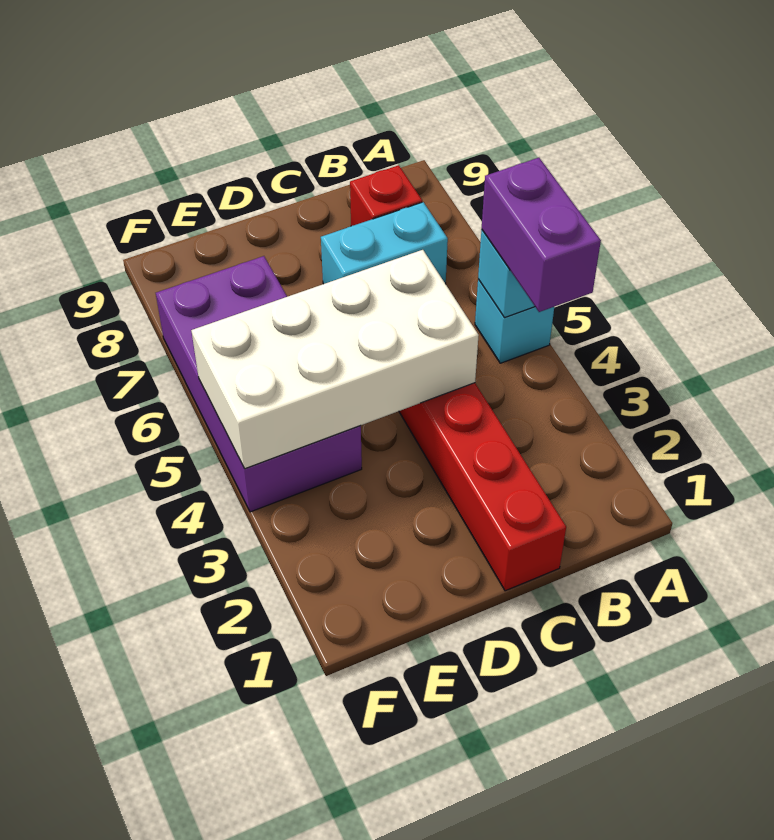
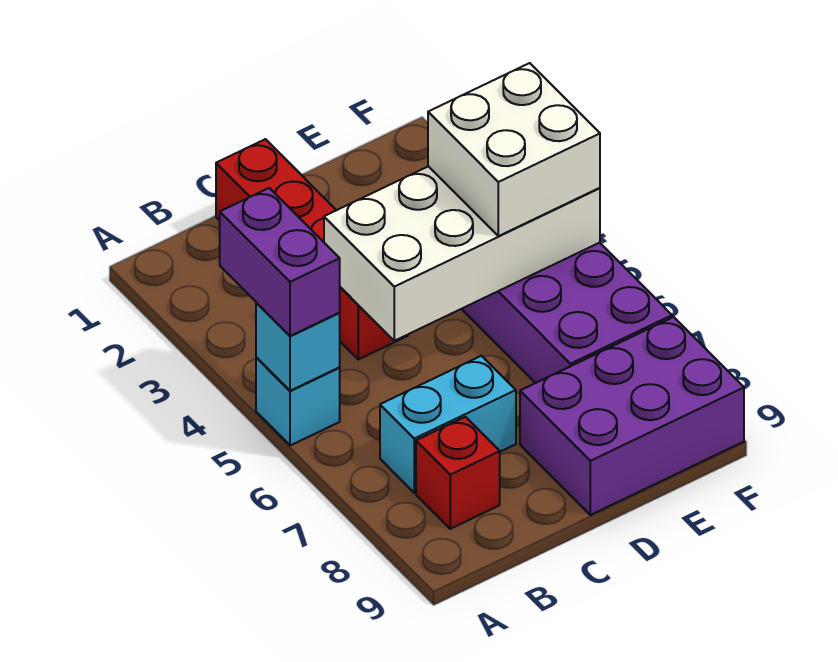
none -> purple brick D8:F9 level 1
none -> white brick E4:F5 level 3

